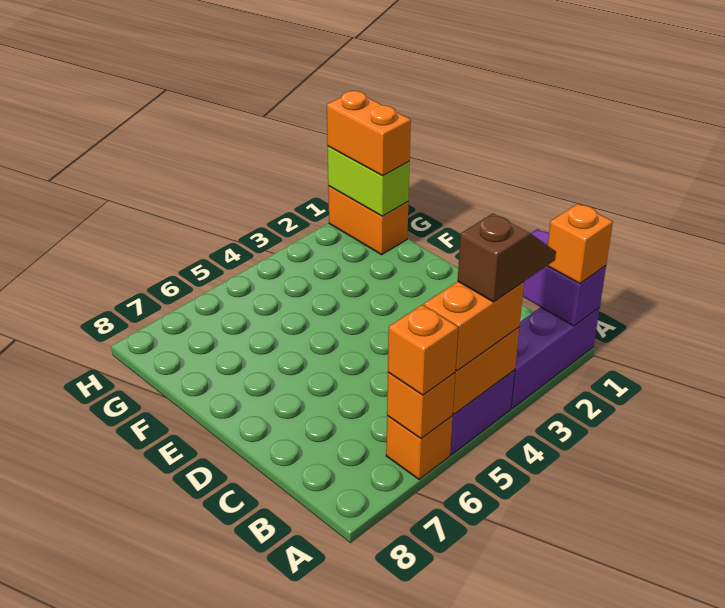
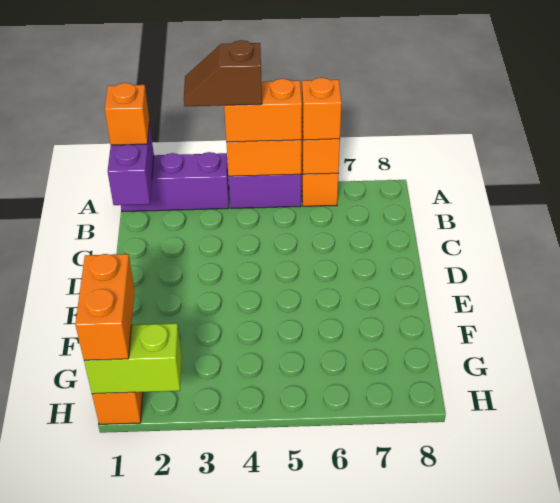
lime brick G1:H1 level 2 -> lime brick H1:H2 level 2

